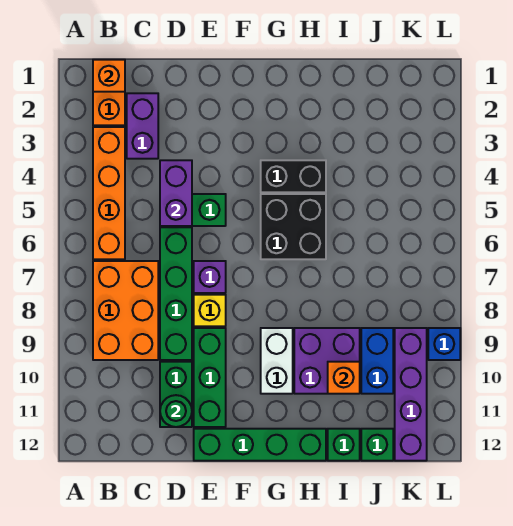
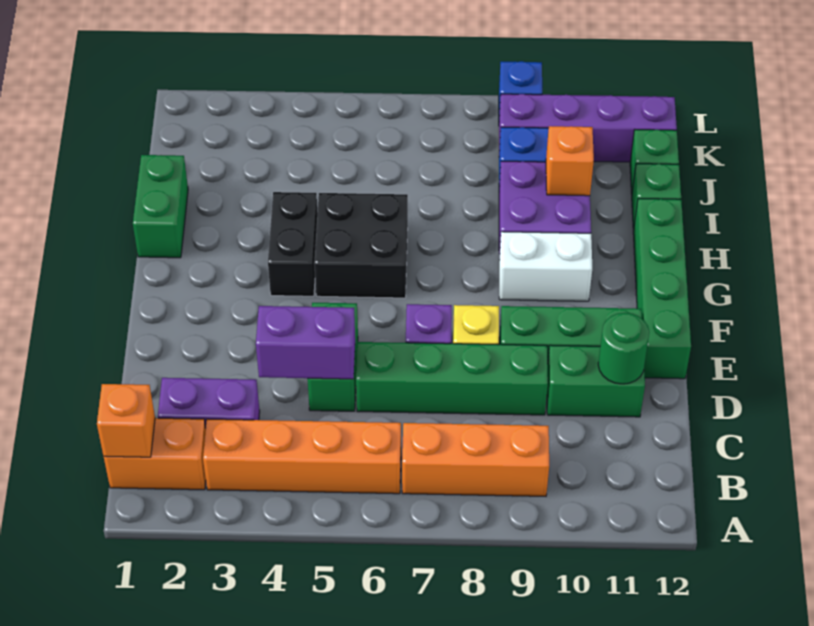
orange brick B7:C9 level 1 -> orange brick B7:B9 level 1
none -> green brick H1:I1 level 1

